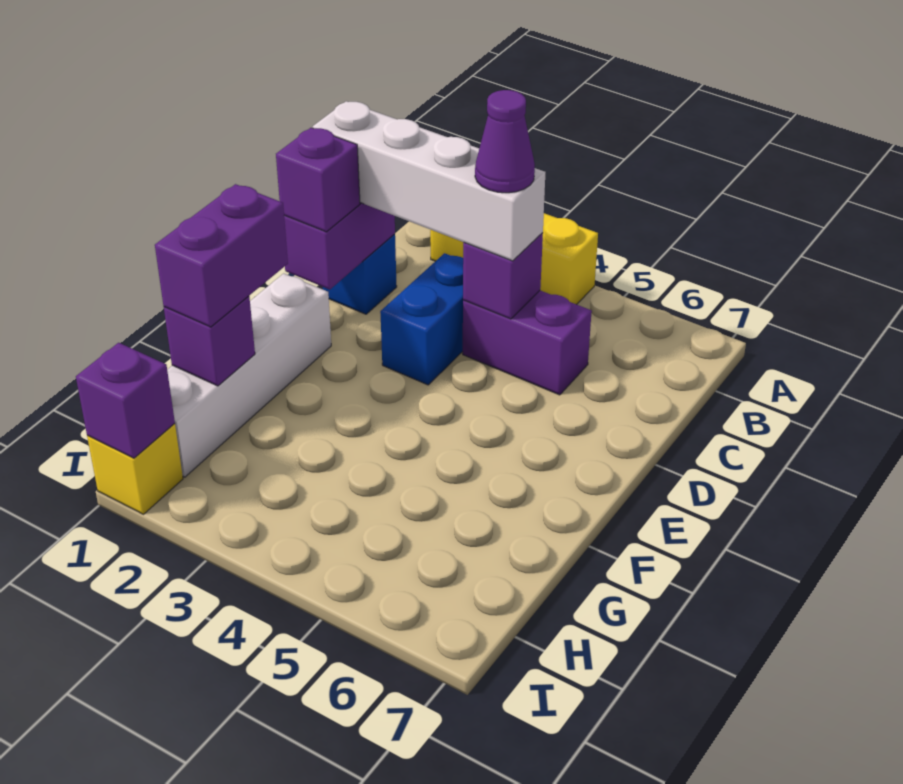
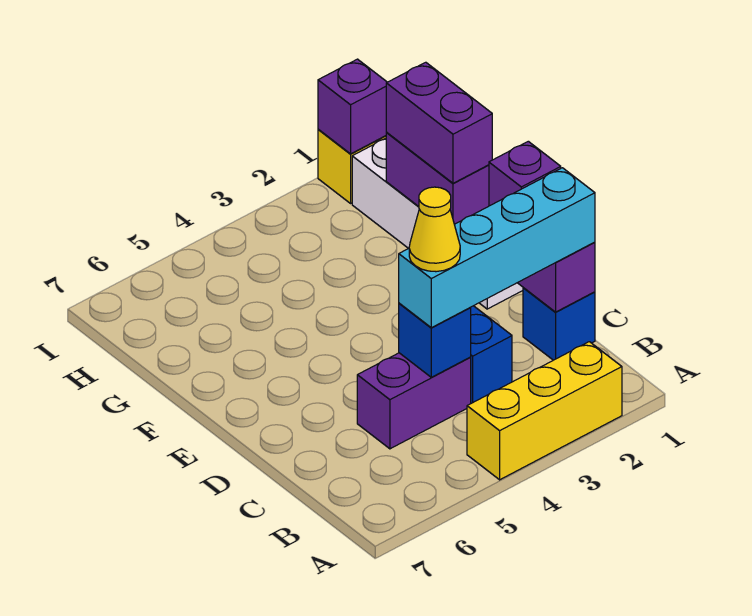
white brick C1:C4 level 3 -> cyan brick C1:C4 level 3
purple brick C4 level 2 -> blue brick C4 level 2
purple cone C4 level 4 -> yellow cone C4 level 4
purple brick G1 level 2 -> purple brick F1:G1 level 2

